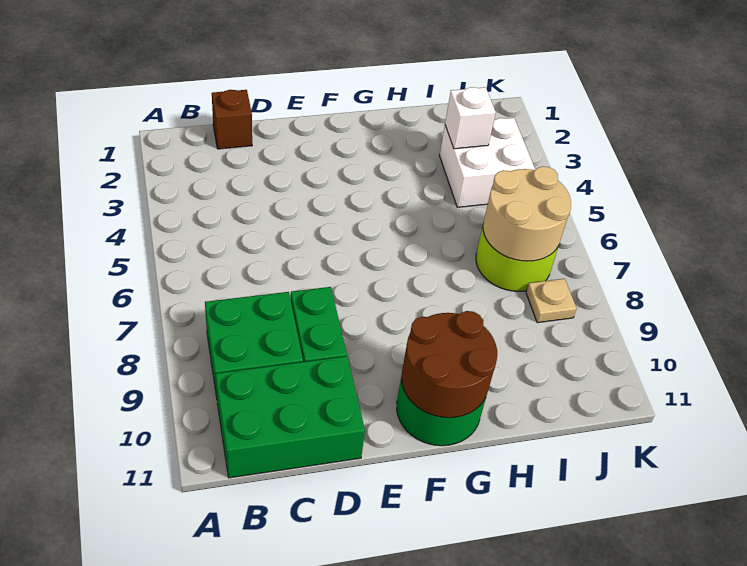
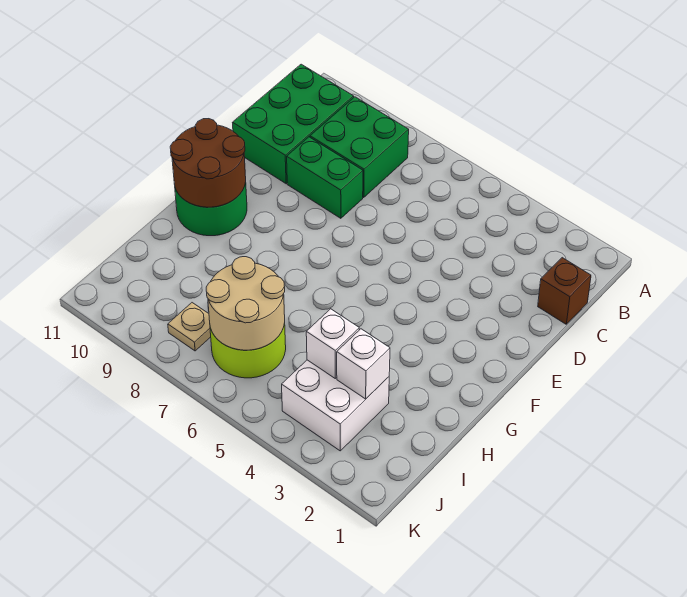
none -> white brick I4 level 2

